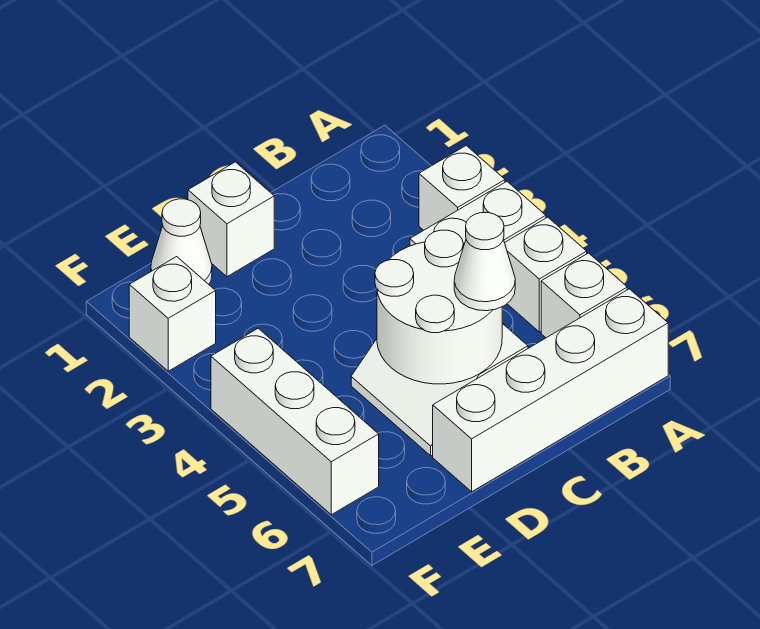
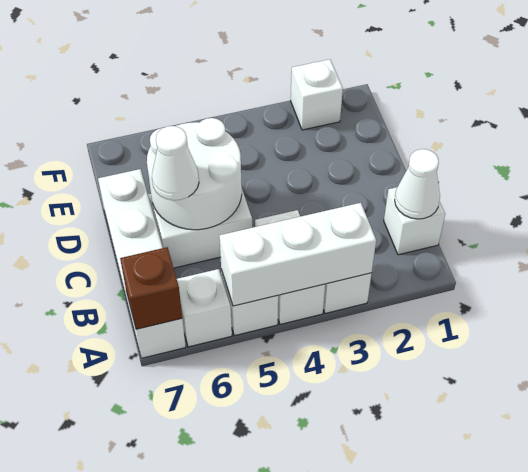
none -> brown brick A7 level 2
white brick D1 level 1 -> white brick B1 level 1
white cone E1 level 1 -> white cone B1 level 2
white brick F4:F6 level 1 -> white brick A3:A5 level 2

